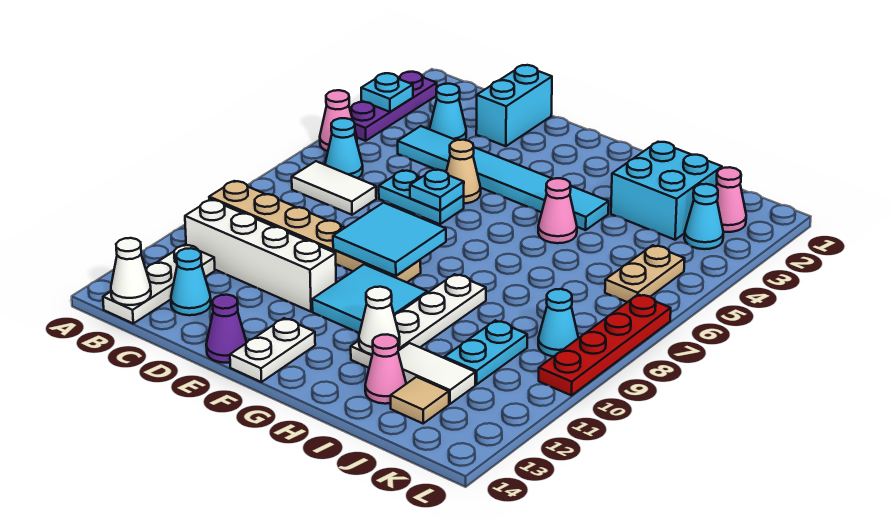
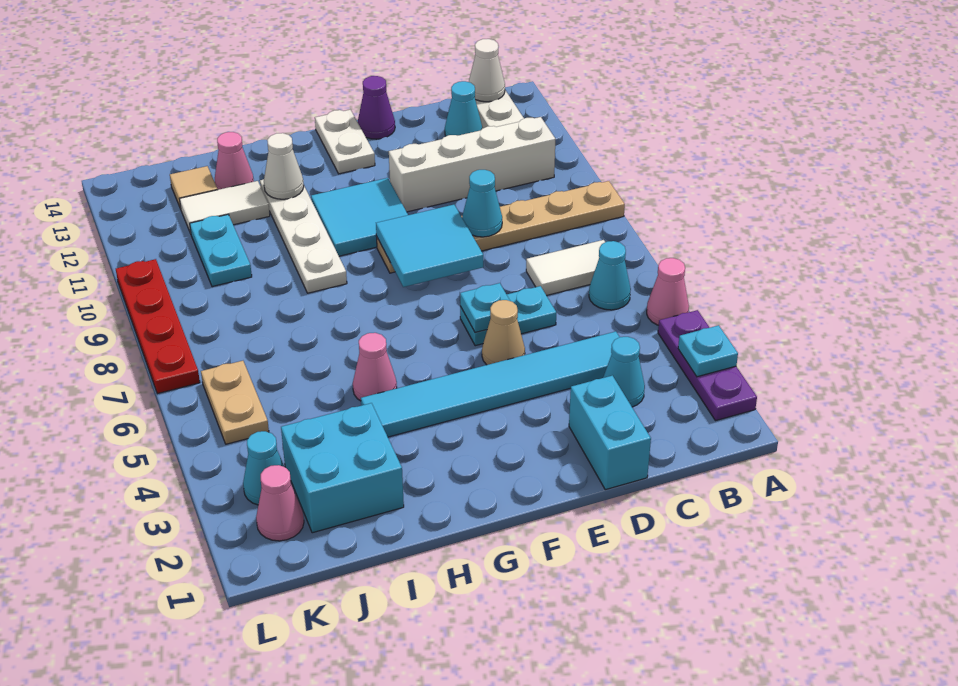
cyan cone K9 level 1 -> cyan cone D9 level 2

